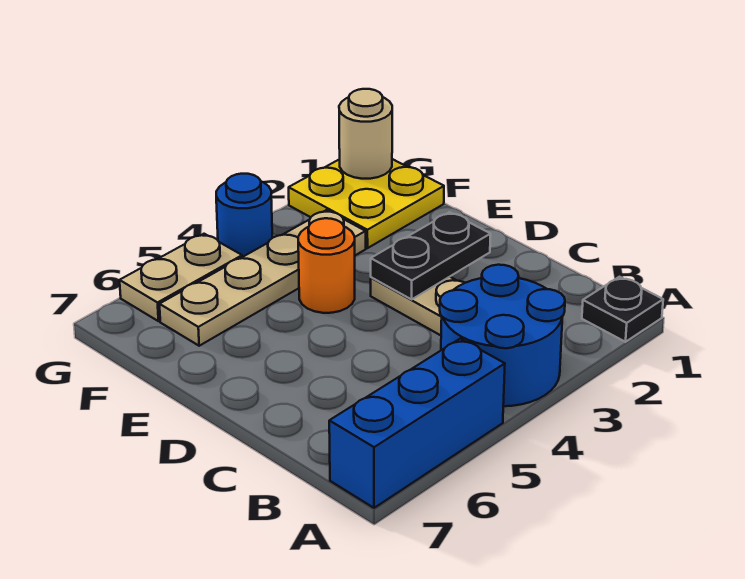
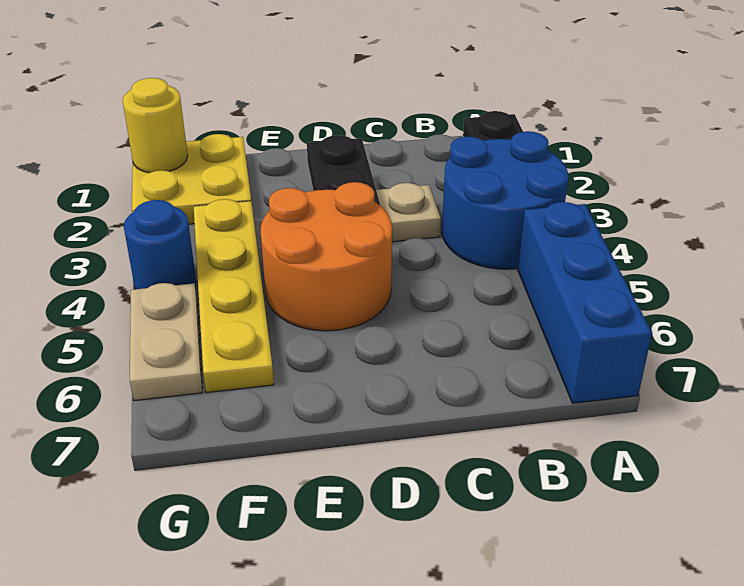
orange round brick E4 level 1 -> orange round brick D4:E5 level 1
tan plate F3:F6 level 1 -> yellow plate F3:F6 level 1
tan round brick G1 level 2 -> yellow round brick G1 level 2

